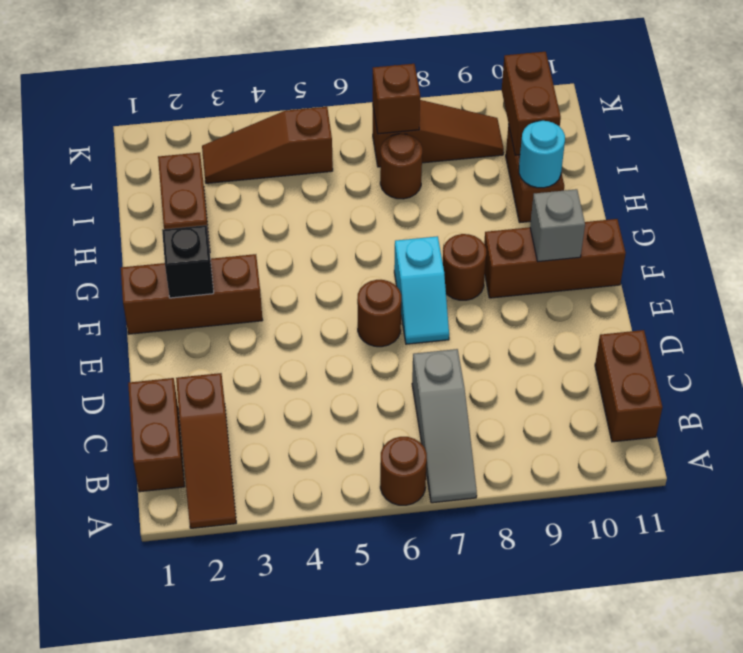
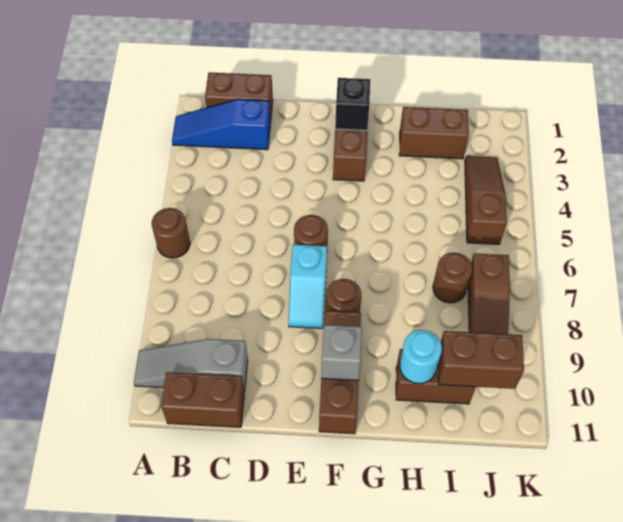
brown slope A2:C2 level 1 top C -> blue slope A2:C2 level 1 top C
grey slope A7:C7 level 1 top C -> grey slope A10:C10 level 1 top C
cyan slope E7:F7 level 1 top F -> cyan slope E7:E8 level 1 top 7
brown brick J7 level 2 -> none

